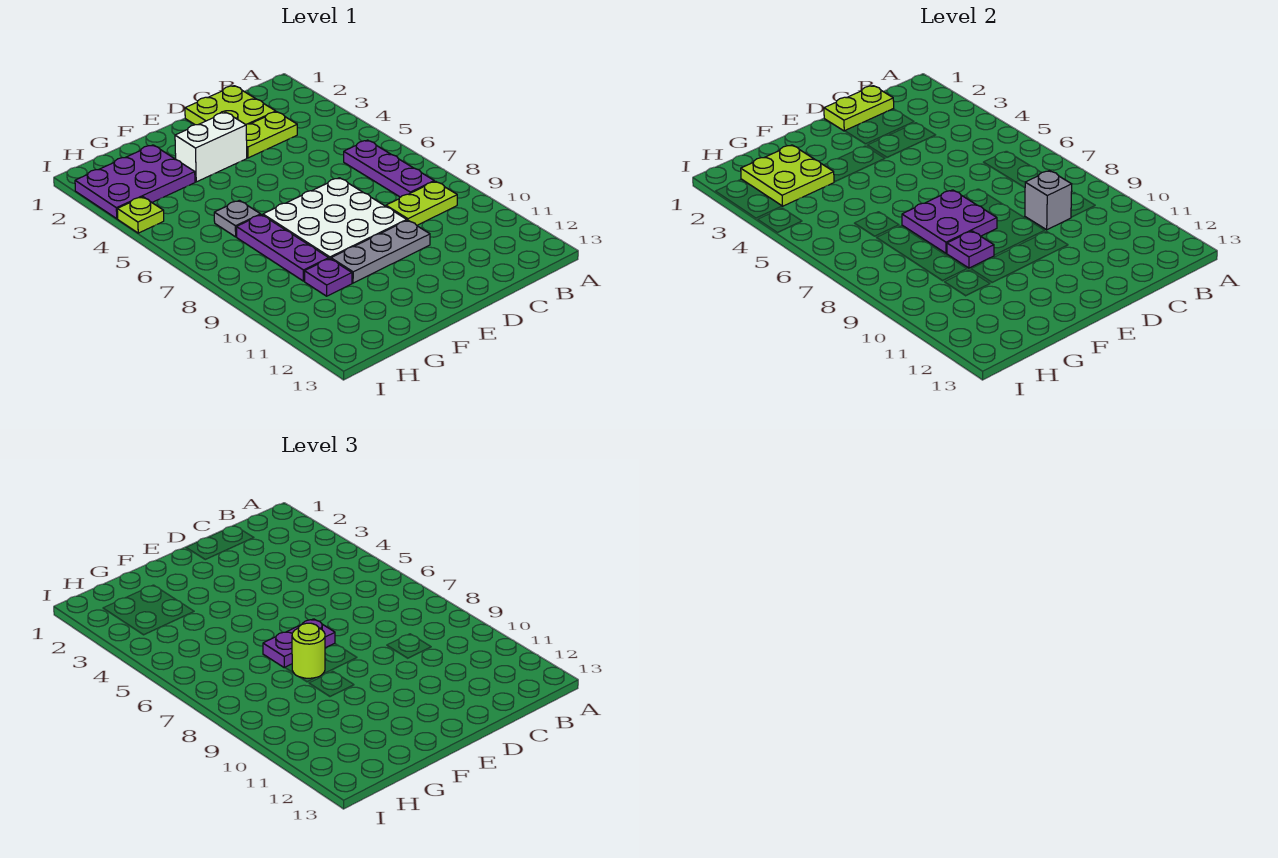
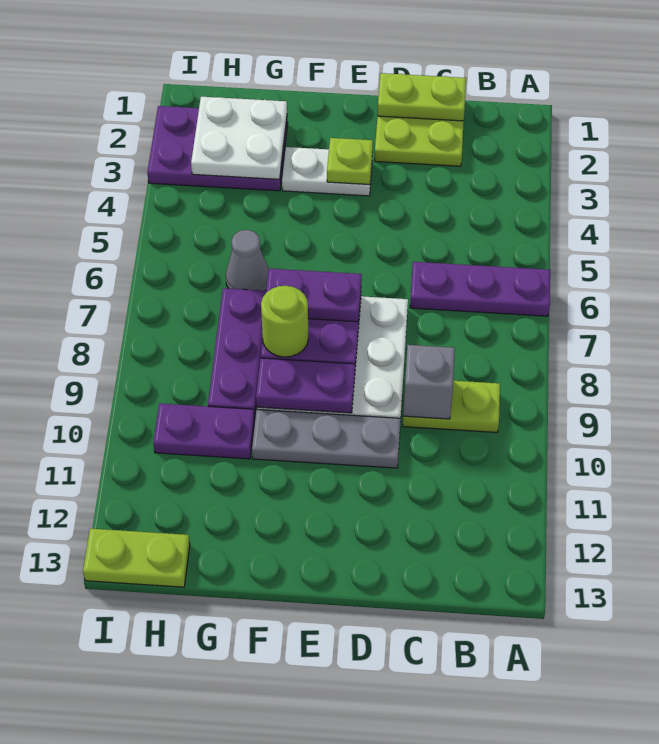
purple plate B6:B8 level 1 -> purple plate A6:C6 level 1
lime plate C3:D3 level 1 -> lime plate H13:I13 level 1
white brick E3:F3 level 1 -> white plate E3:F3 level 1
purple plate F9 level 2 -> purple plate E9:F9 level 2
lime plate G2:H3 level 2 -> white plate G2:H3 level 2
grey plate G6 level 1 -> grey cone G6 level 1
purple plate G10 level 1 -> purple plate G10:H10 level 1
lime plate I4 level 1 -> lime plate E3 level 2

